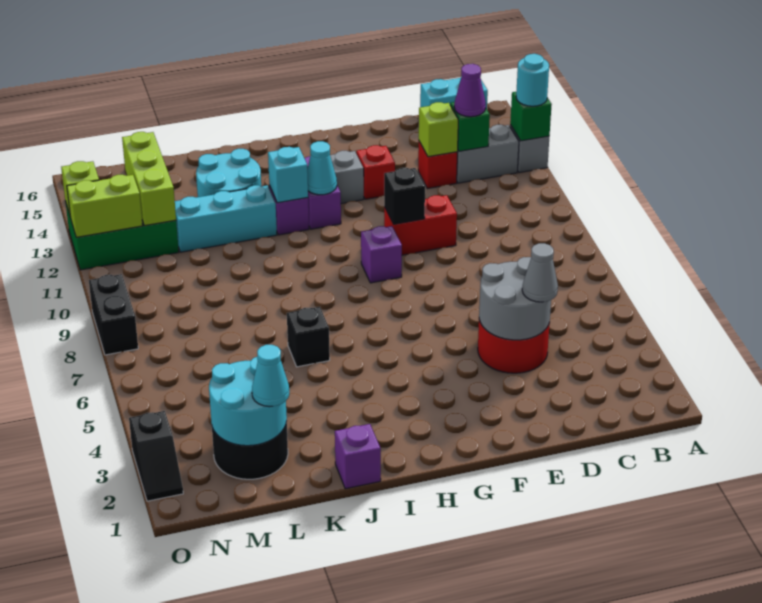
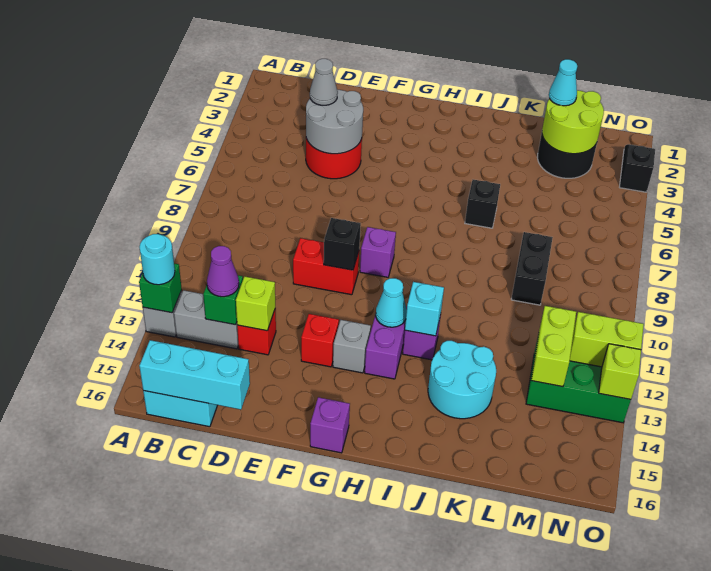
purple brick J1 level 1 -> purple brick G16 level 1
cyan brick J12:L12 level 1 -> cyan brick B16:D16 level 2
cyan round brick L2:M3 level 2 -> lime round brick L2:M3 level 2
lime brick M12:M14 level 2 -> lime brick M12:M13 level 2
black brick O8:O9 level 1 -> black brick L8:L9 level 1

